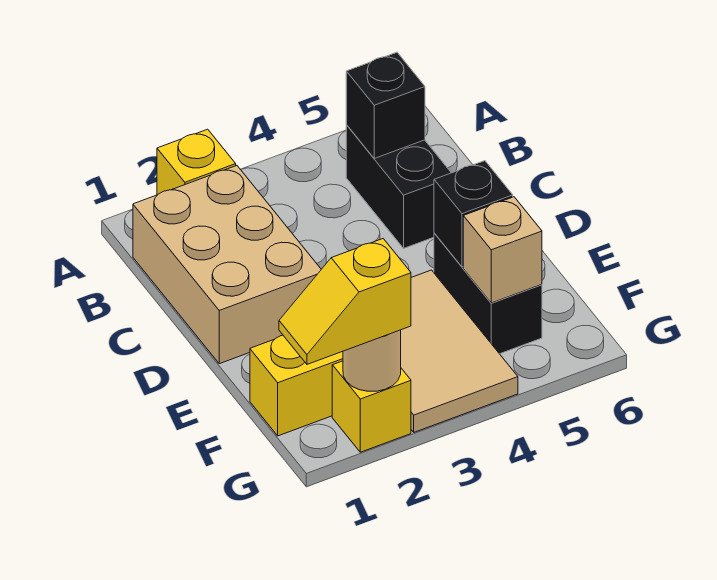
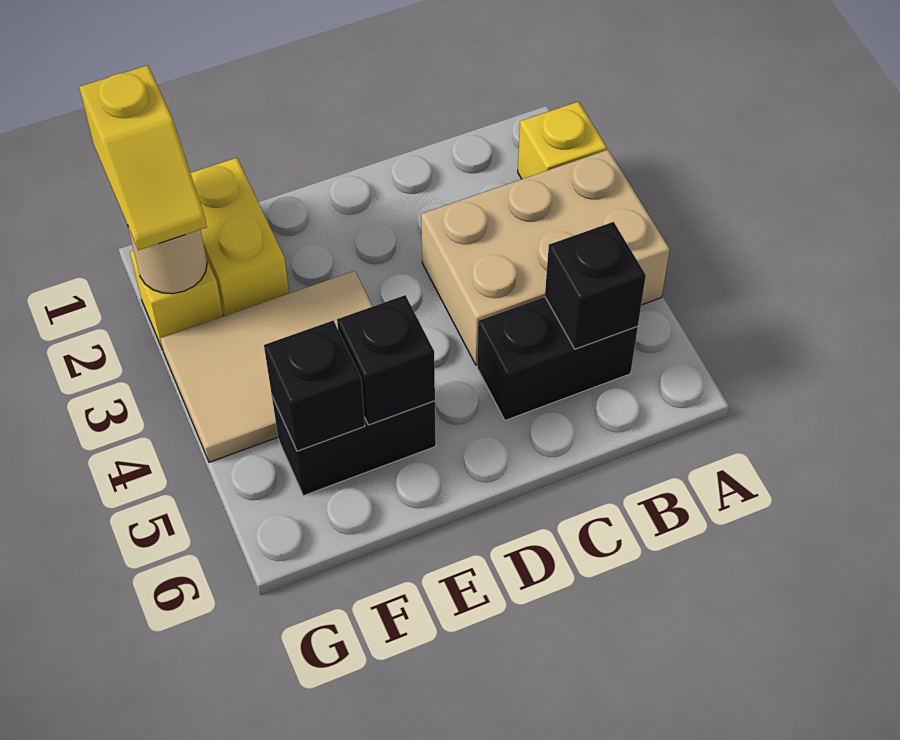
tan brick B1:D2 level 1 -> tan brick A3:C4 level 1
tan brick F5 level 2 -> black brick F5 level 2
yellow slope G1:G2 level 3 top 2 -> yellow slope G1:G2 level 3 top 1

